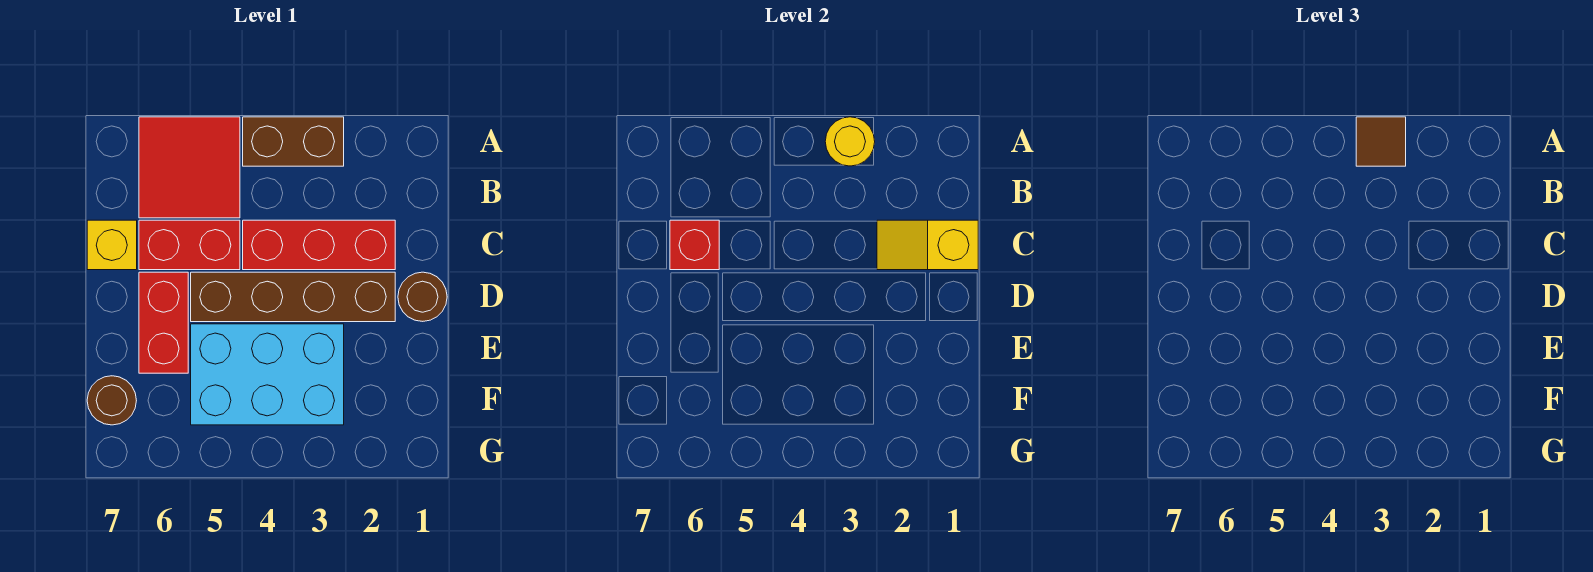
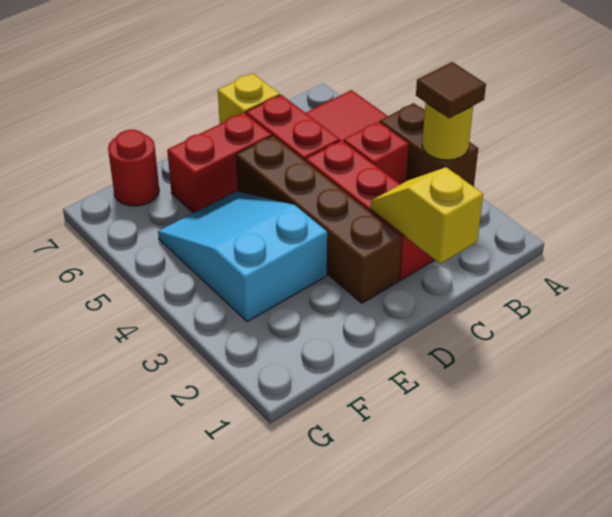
red brick C6 level 2 -> red brick B4 level 1
brown round brick D1 level 1 -> none
cyan brick E3:F5 level 1 -> cyan slope E3:F5 level 1 top 3
brown round brick F7 level 1 -> red round brick F7 level 1

